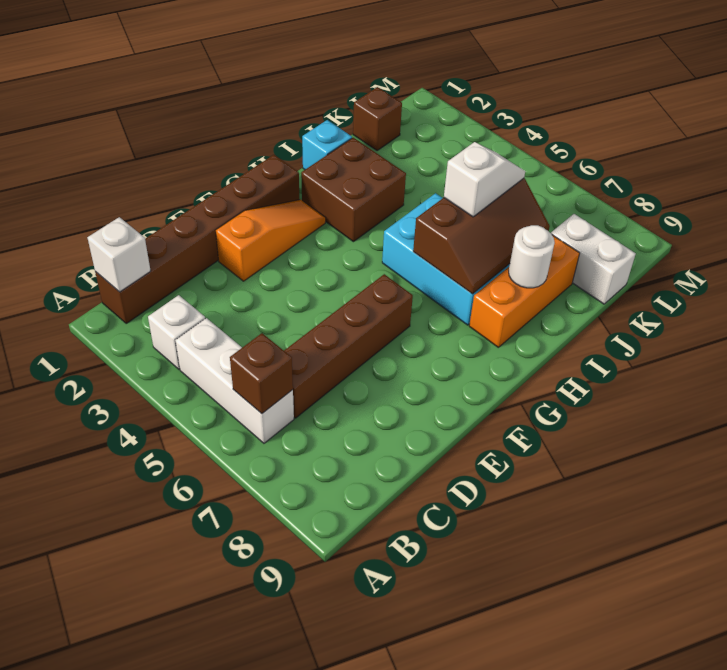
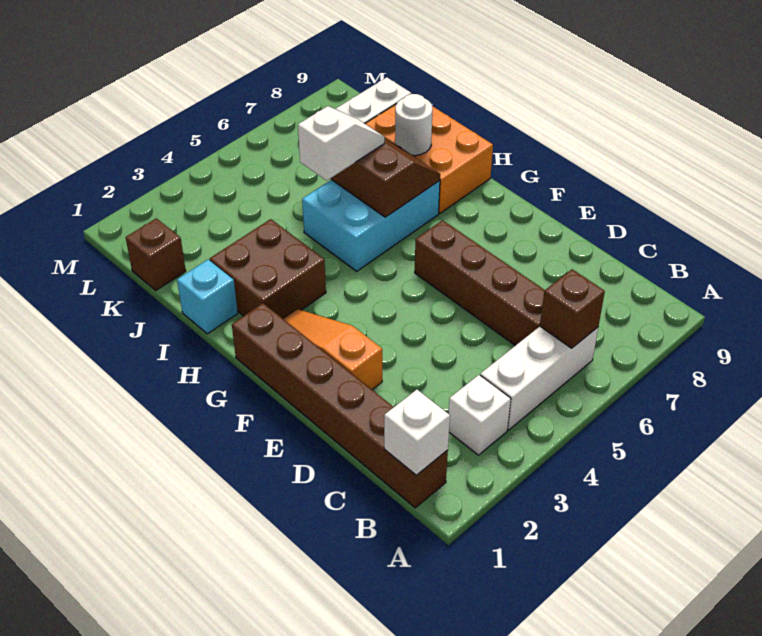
orange brick H8:J8 level 1 -> orange brick H8:J9 level 1
white slope I6:J6 level 3 top I -> white slope I5:I6 level 3 top 5

